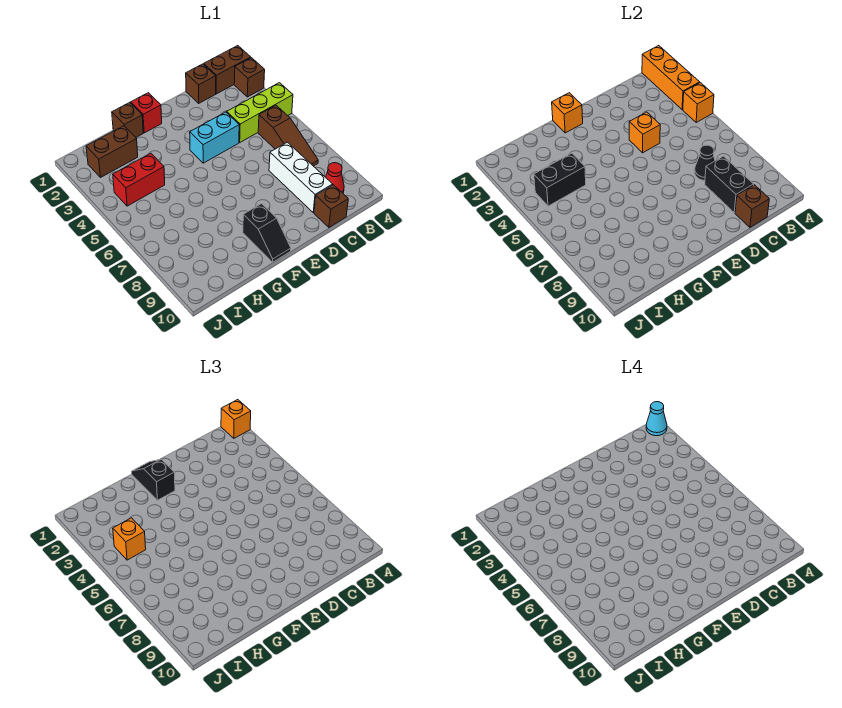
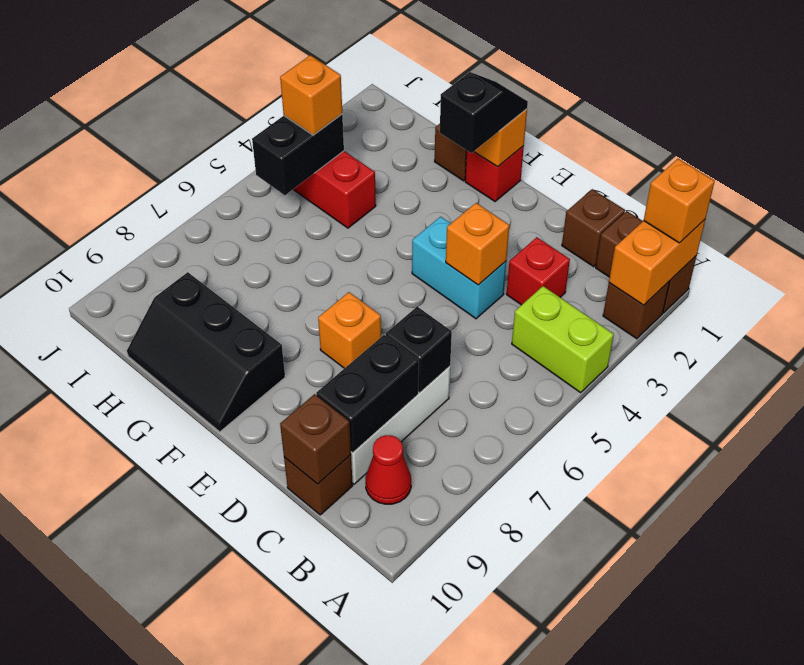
orange brick A1:A3 level 2 -> orange brick A1:A2 level 2
cyan cone A1 level 4 -> none
lime brick A4:C4 level 1 -> lime brick A4:B4 level 1
orange brick A4 level 2 -> orange brick E7 level 1
brown slope B5:B7 level 1 top 5 -> none
none -> red brick C3 level 1
black cone C7 level 2 -> black brick C7 level 2
black slope F9:F10 level 1 top 9 -> black slope F9:H10 level 1 top 9
brown brick H2:I2 level 1 -> none
black brick H4:I4 level 2 -> black brick I4:I5 level 2

